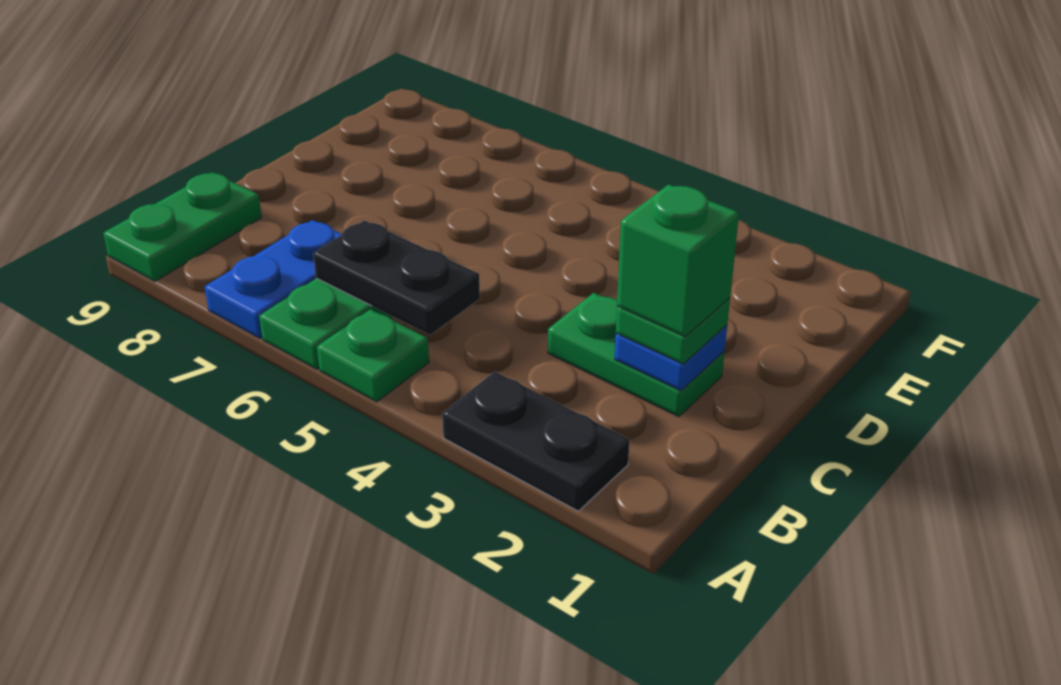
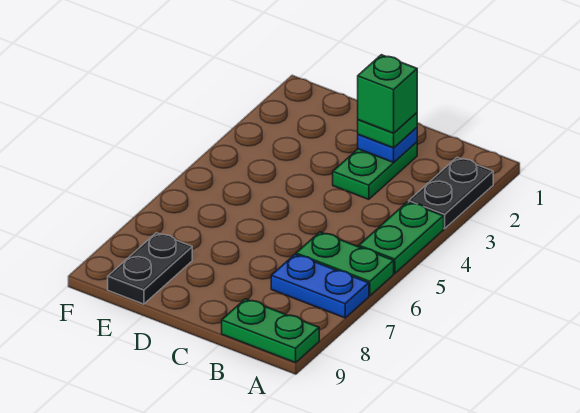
green plate A5 level 1 -> green plate A4:A5 level 1
black plate B5:B6 level 2 -> black plate E8:E9 level 1

